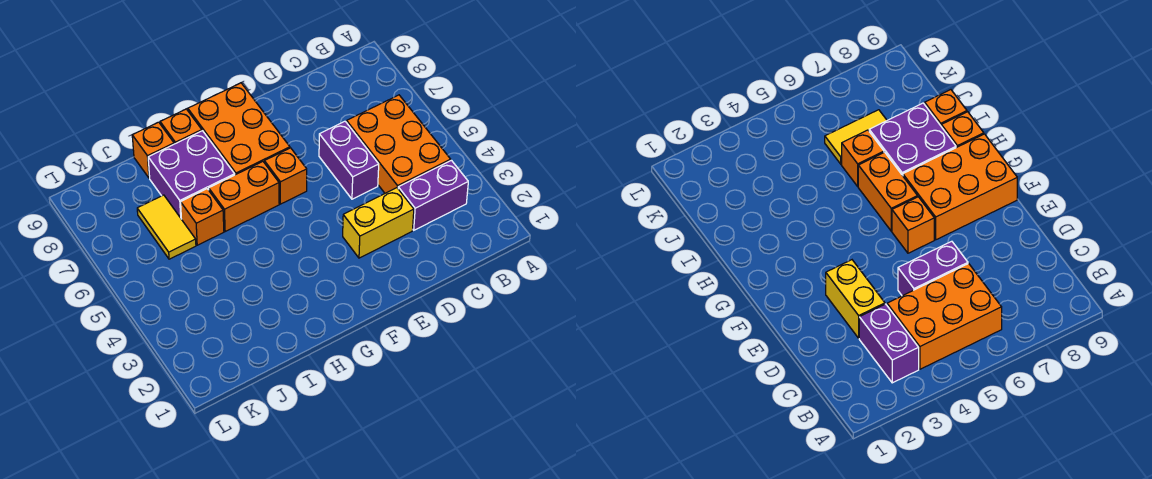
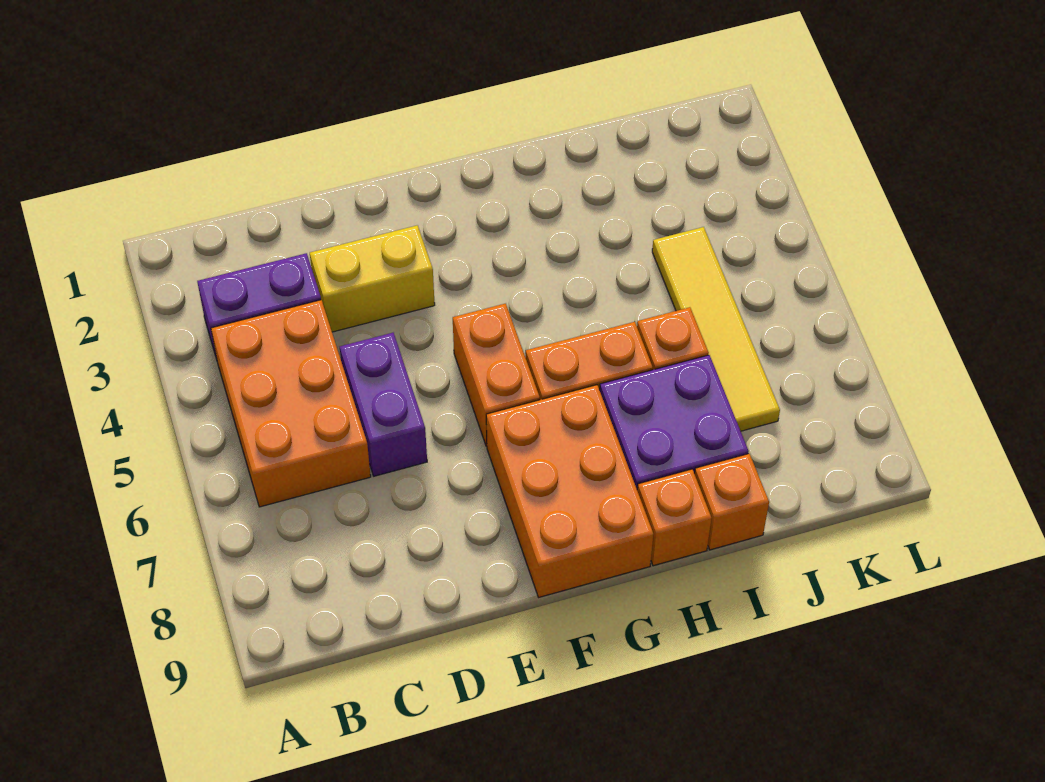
orange brick F6 level 1 -> orange brick F5:F6 level 1
yellow tile J6:J7 level 1 -> yellow tile J4:J7 level 1

